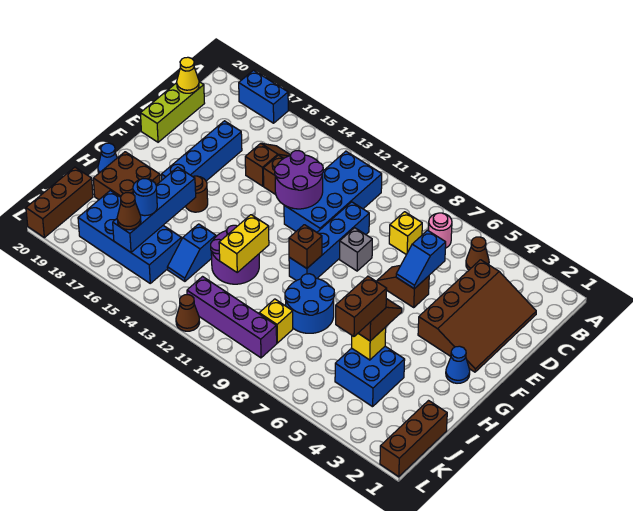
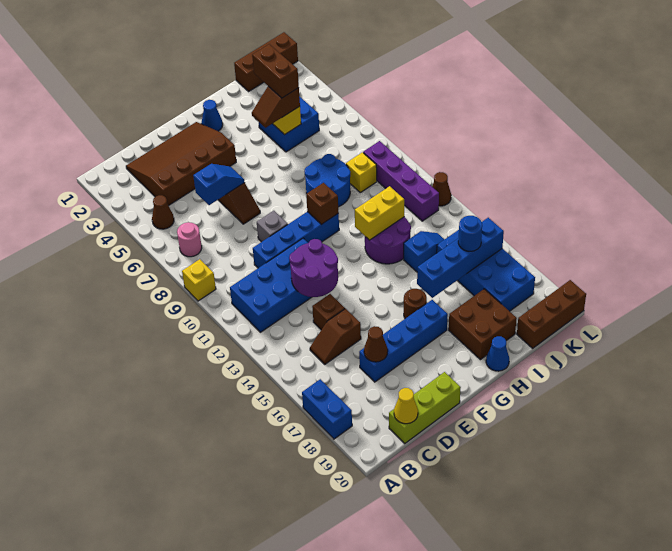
yellow brick C8 level 1 -> yellow brick A9 level 1
brown brick I5:J5 level 4 -> brown brick I4:I5 level 4
brown cone K16 level 3 -> brown cone D17 level 2

